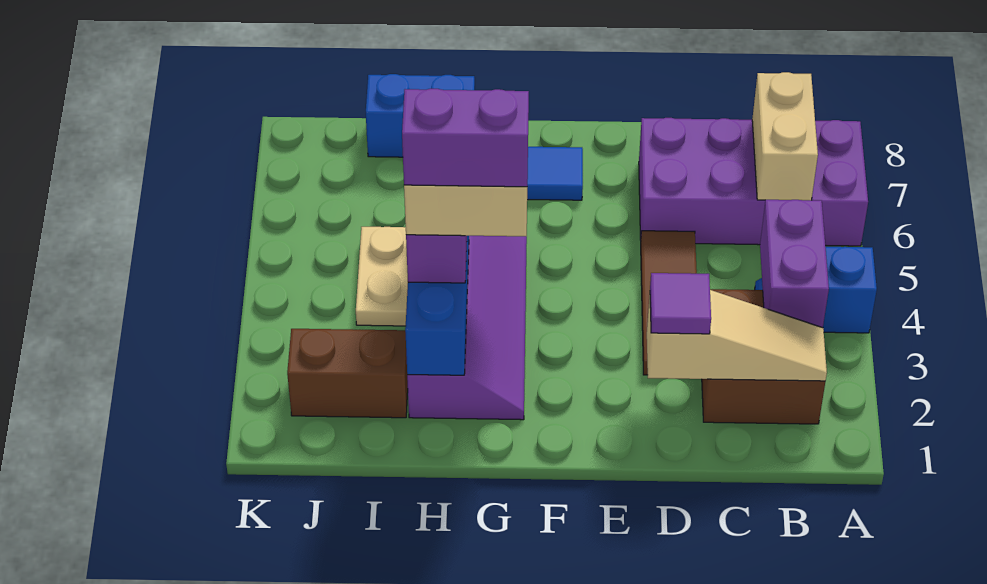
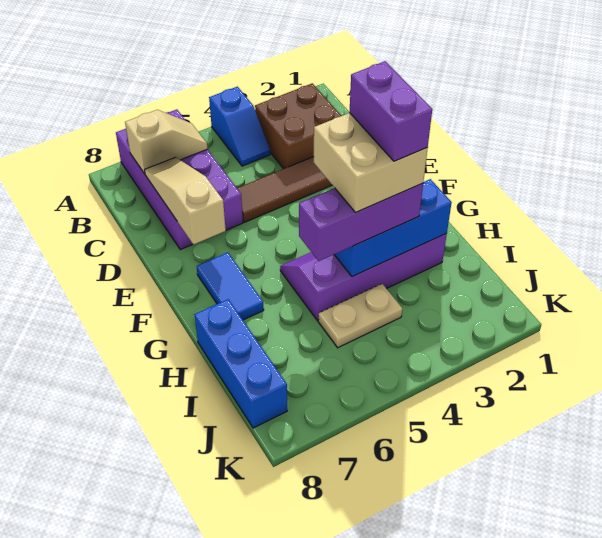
tan slope B2:D2 level 2 top D -> tan slope C7:E7 level 2 top E
purple brick B3:B4 level 2 -> none
tan brick B6:B7 level 2 -> tan slope B6:B7 level 2 top 7
purple tile D2 level 3 -> none
blue brick H8:I8 level 1 -> blue brick H8:J8 level 1
brown brick I2:J2 level 1 -> none

